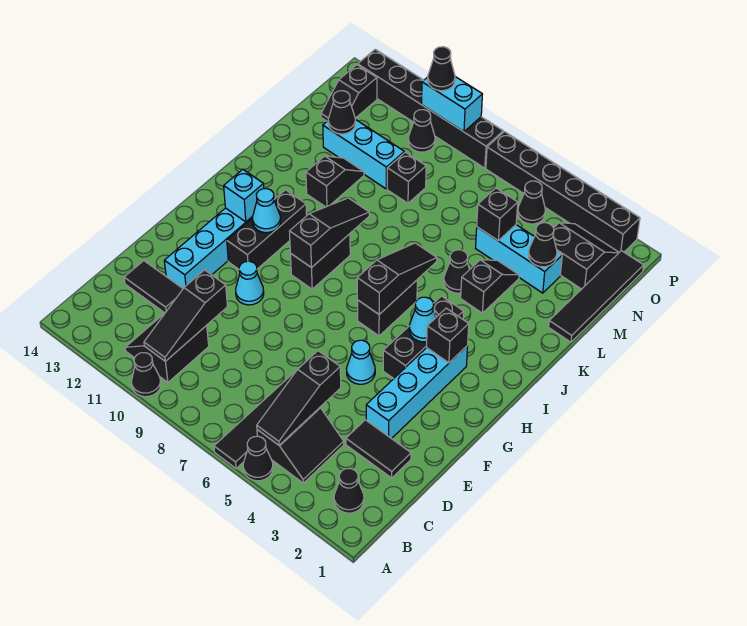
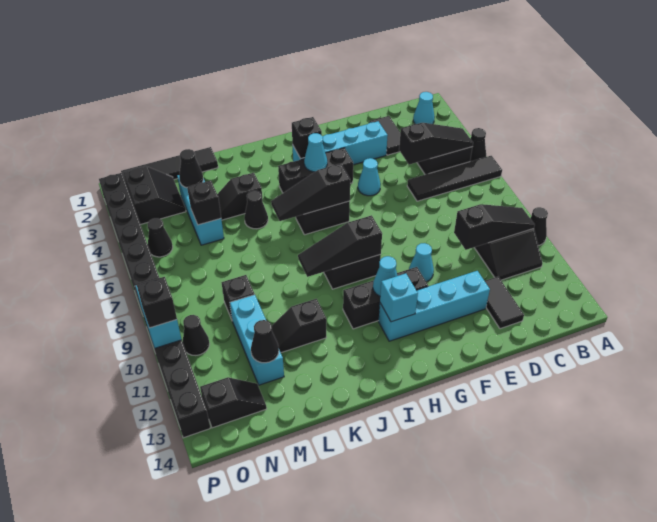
black cone B2 level 1 -> cyan cone B2 level 1
black slope N2:O3 level 1 top N -> black slope N2:O3 level 1 top O
black cone P10 level 3 -> black brick P10 level 3

